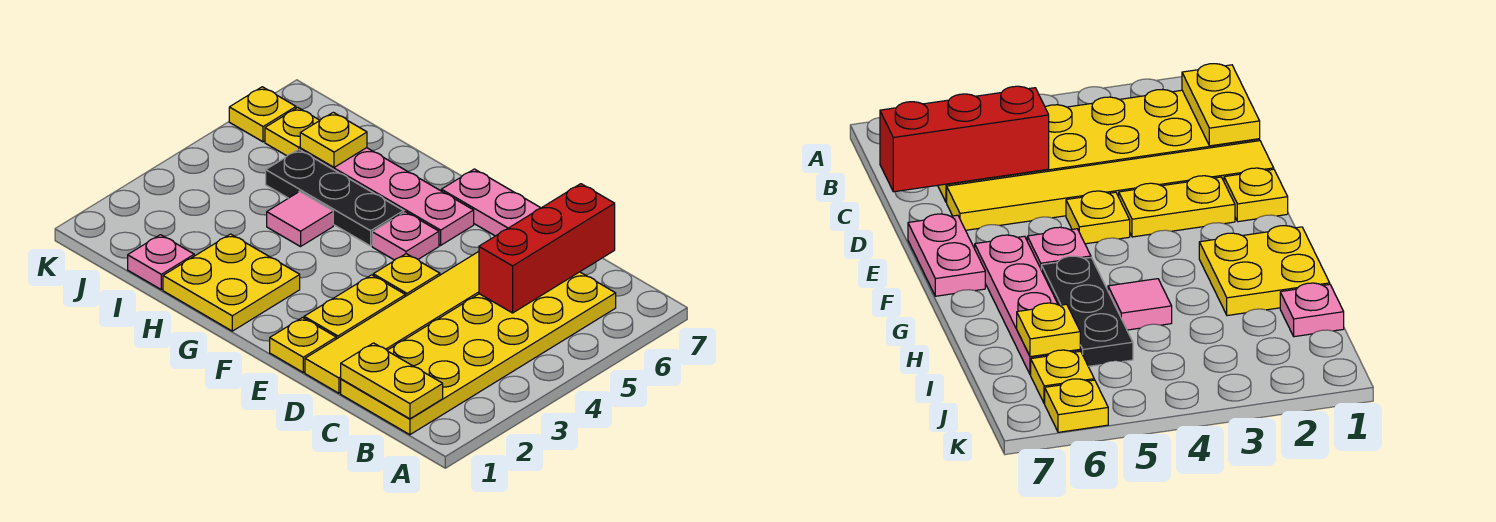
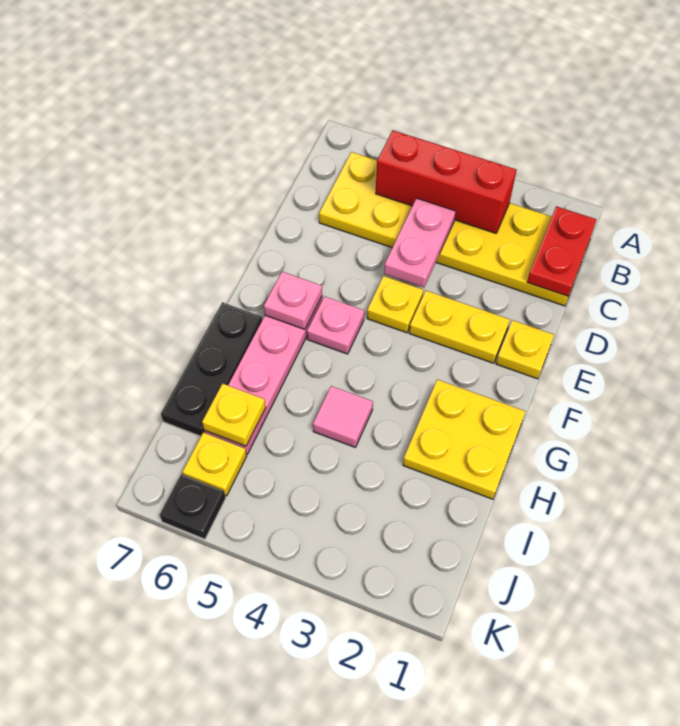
yellow plate B1:C1 level 2 -> red plate B1:C1 level 2
red brick C5:C7 level 2 -> red brick B3:B5 level 2
yellow tile D1:D6 level 1 -> none
pink plate E7:F7 level 1 -> pink plate C4:D4 level 2
black plate G5:I5 level 1 -> black plate G7:I7 level 1
pink plate I1 level 1 -> pink plate F6 level 2
yellow plate K6 level 1 -> black plate K6 level 1

